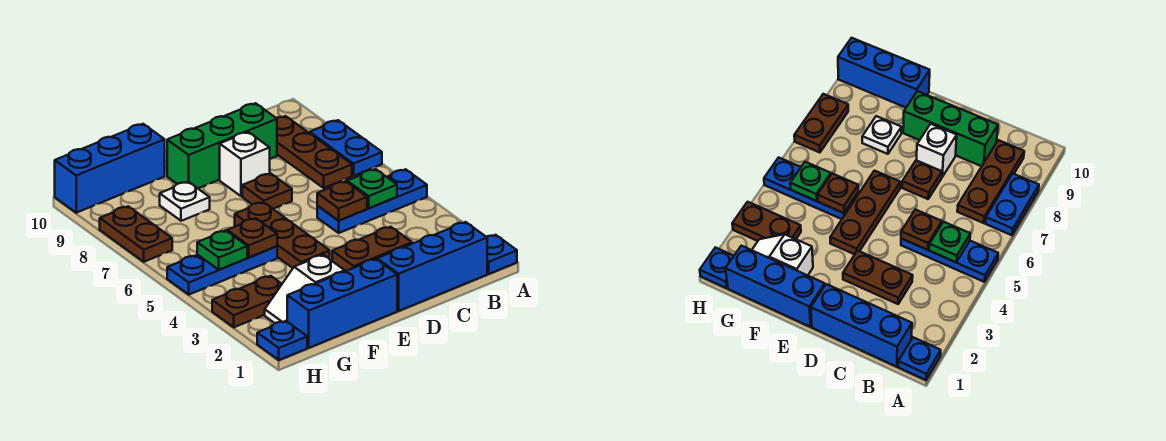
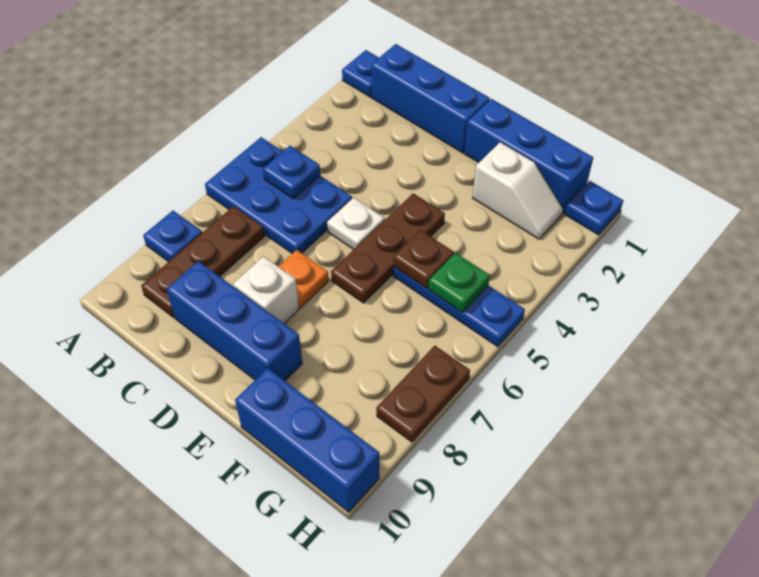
blue plate A5:C5 level 1 -> blue plate A5:C6 level 1
blue plate A7:A8 level 1 -> blue plate A8 level 1
green plate B5 level 2 -> blue plate B5 level 2
brown plate C3:D3 level 1 -> none
brown plate C5 level 2 -> none
green brick C9:E9 level 1 -> blue brick C9:E9 level 1
brown plate D7 level 1 -> orange plate D7 level 1
white plate F8 level 1 -> white plate D5 level 1
brown plate G3:H3 level 1 -> none

